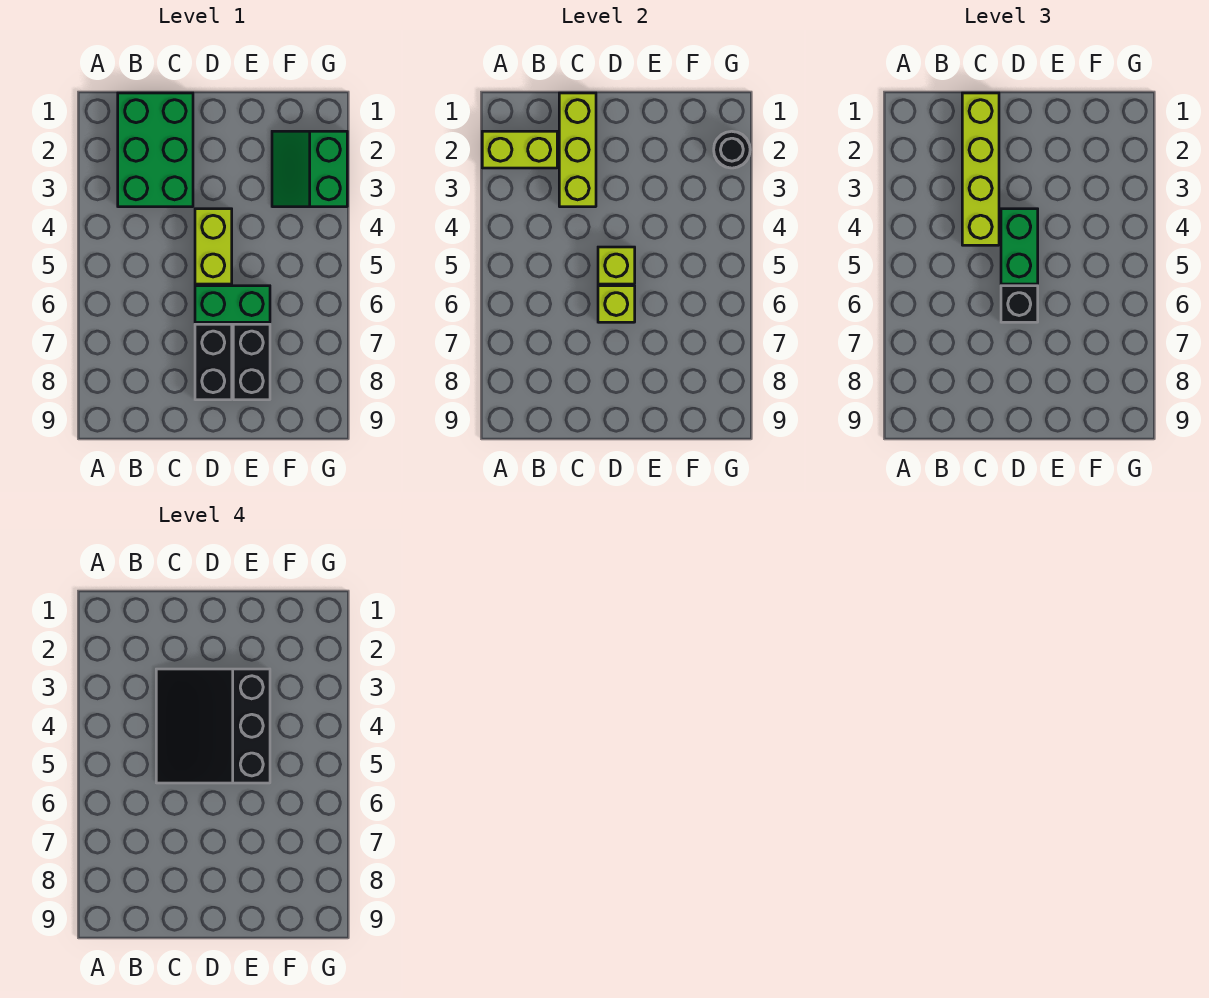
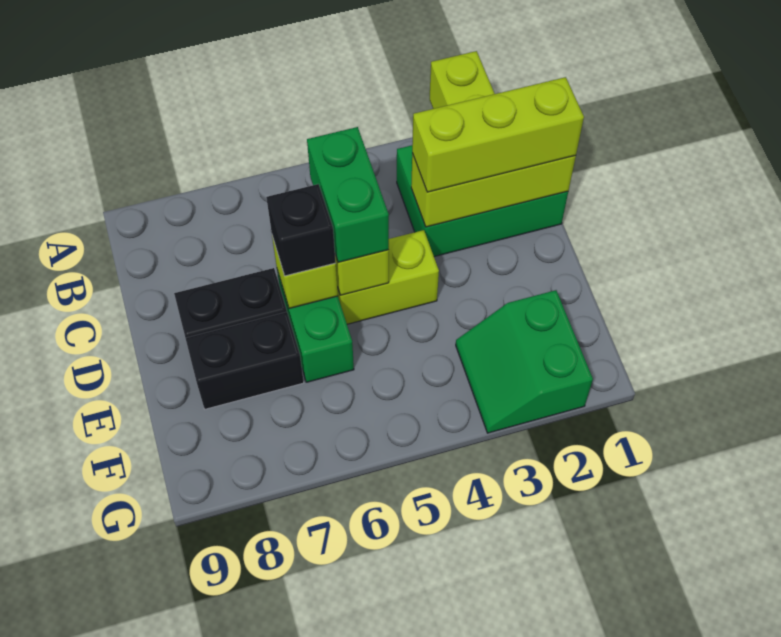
lime brick C1:C4 level 3 -> lime brick C1:C3 level 3
black slope C3:E5 level 4 top E -> none
green brick D4:D5 level 3 -> green brick C5:D5 level 3
green slope F2:G3 level 1 top G -> green slope F2:G3 level 1 top 2
black round brick G2 level 2 -> none

